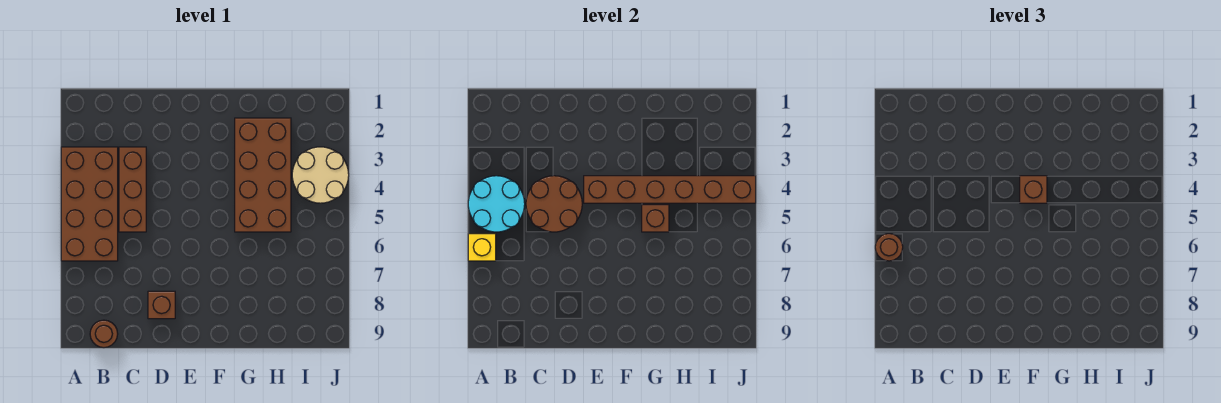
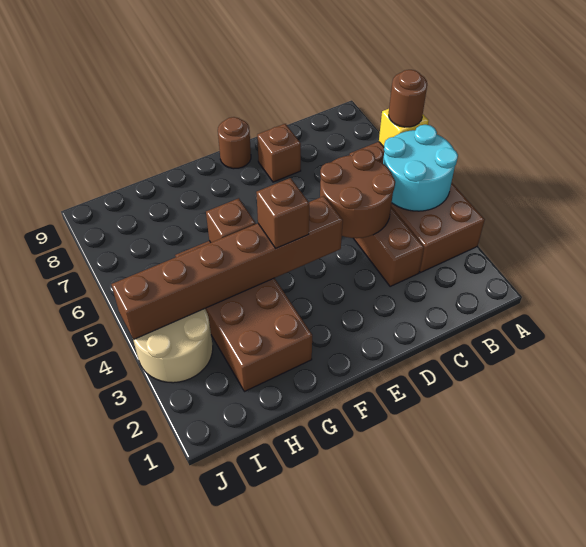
brown round brick B9 level 1 -> brown round brick E9 level 1

